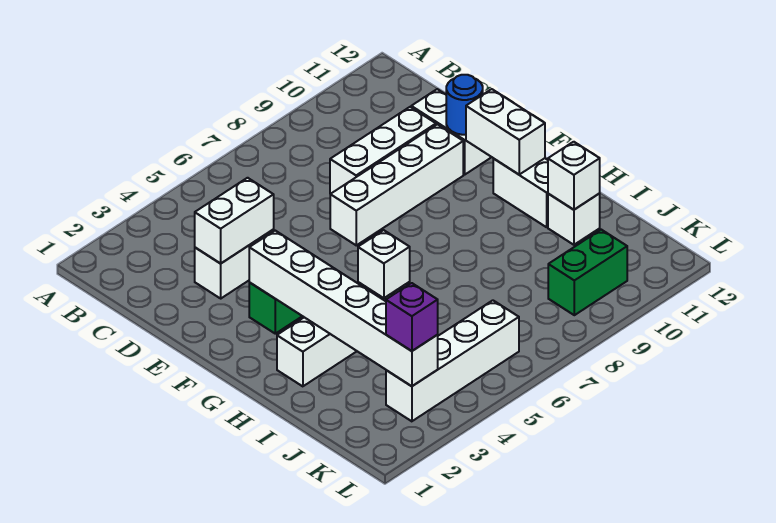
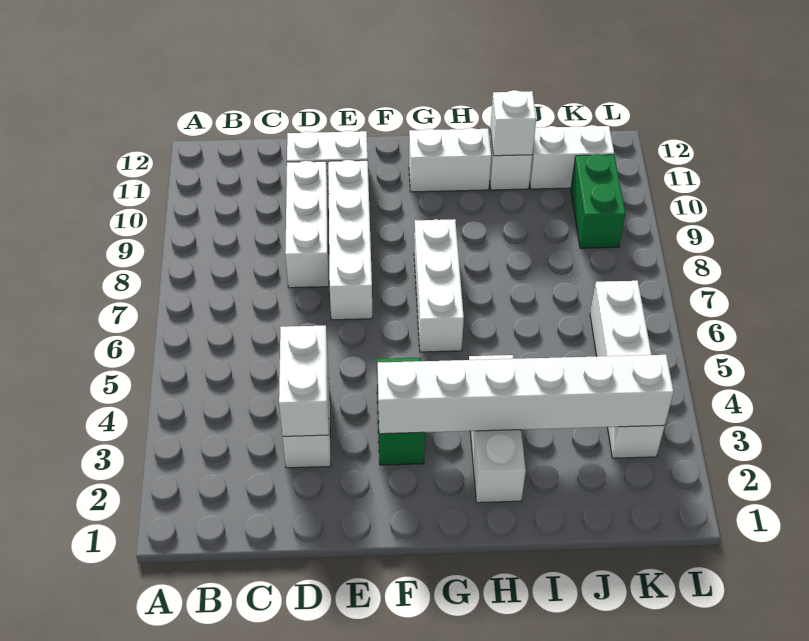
blue round brick E11 level 2 -> none
white brick F11:G11 level 2 -> white brick J11:K11 level 1
white brick G6 level 1 -> white brick G6:G8 level 1
purple brick K3 level 3 -> none

